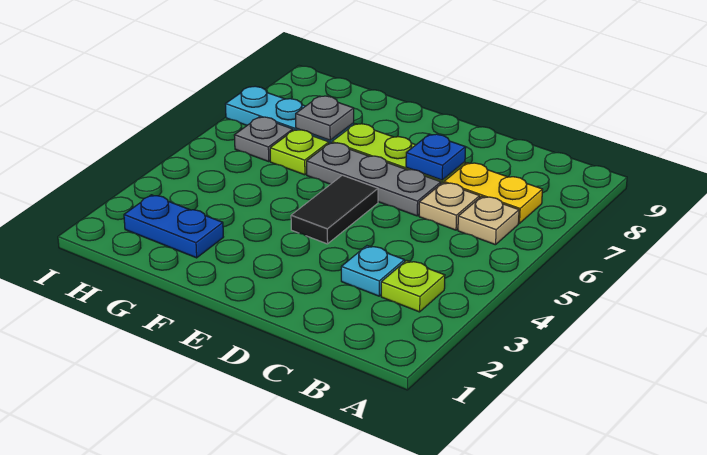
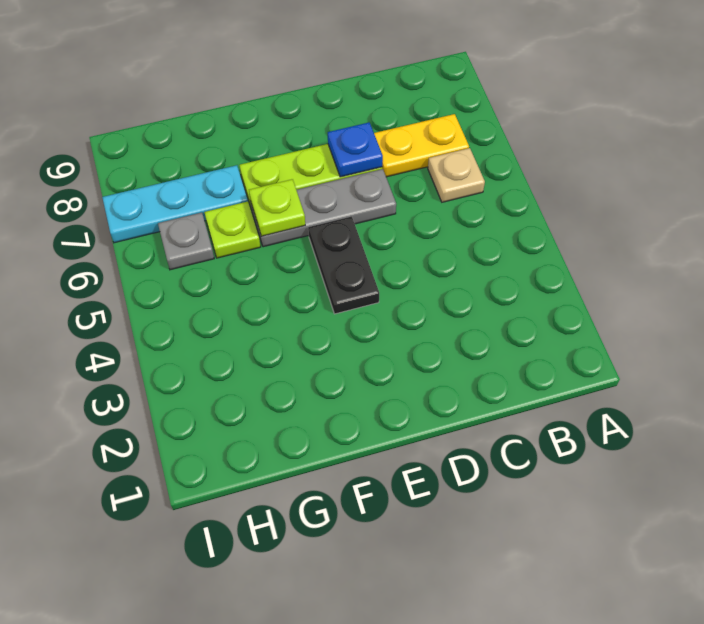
lime plate B3 level 1 -> lime plate F6 level 2
cyan plate C3 level 1 -> none
tan plate C6 level 1 -> none
black tile E4:E5 level 1 -> black plate E4:E5 level 1
blue plate G2:H2 level 1 -> none
grey plate G7 level 2 -> none

